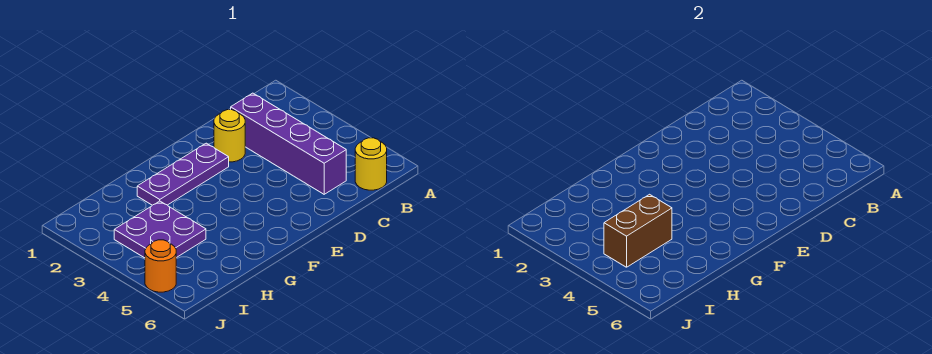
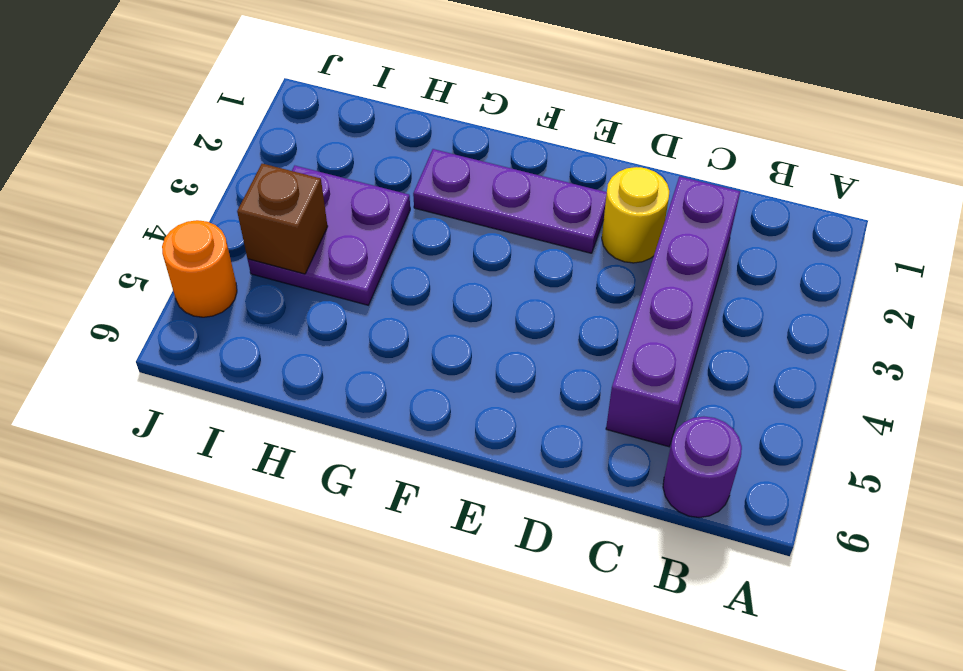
yellow round brick B6 level 1 -> purple round brick B6 level 1
brown brick H4:I4 level 2 -> brown brick I4 level 2

